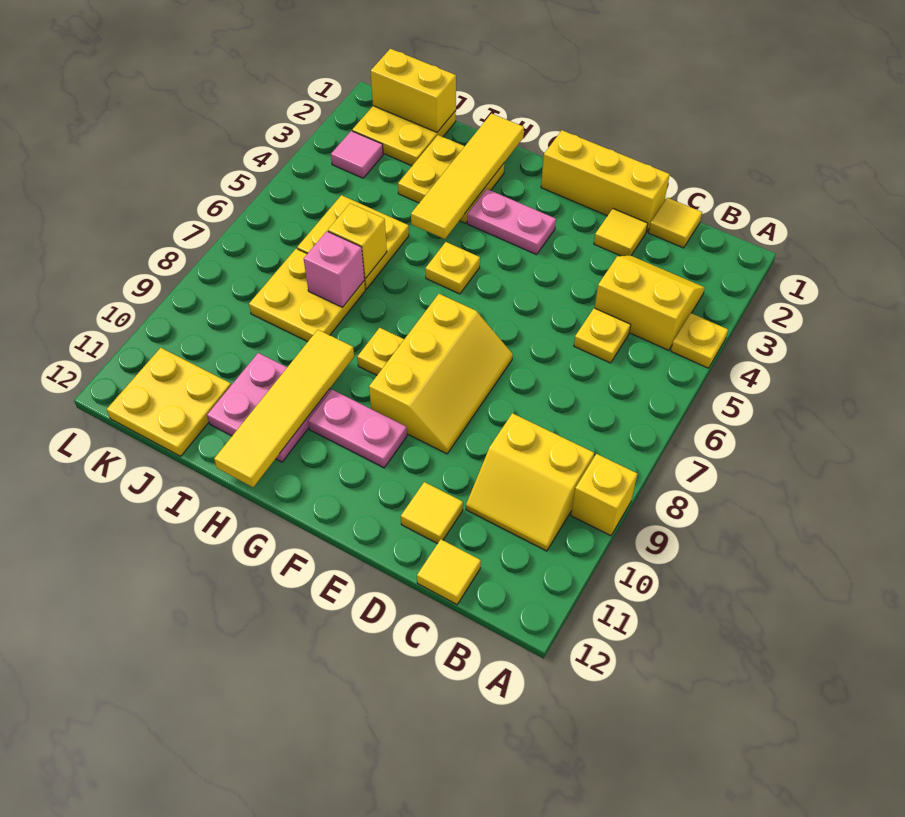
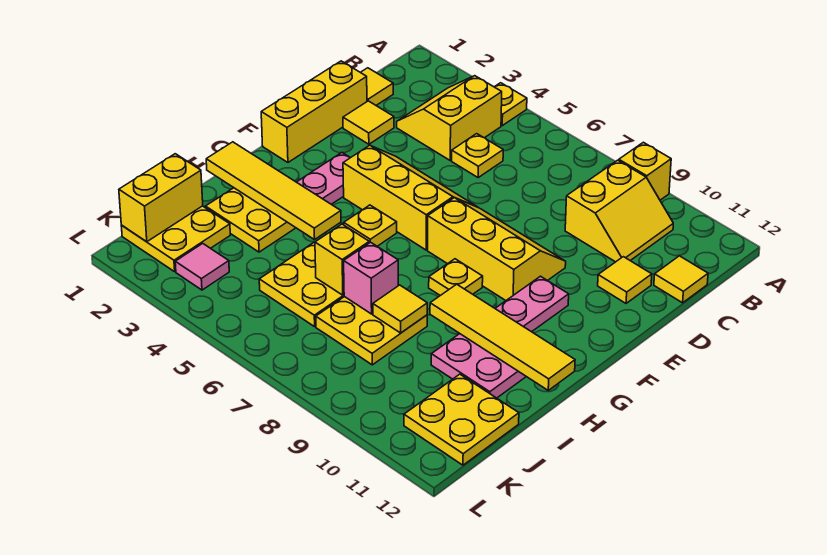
none -> yellow slope E4:F6 level 1 top F
none -> yellow tile I8 level 2

